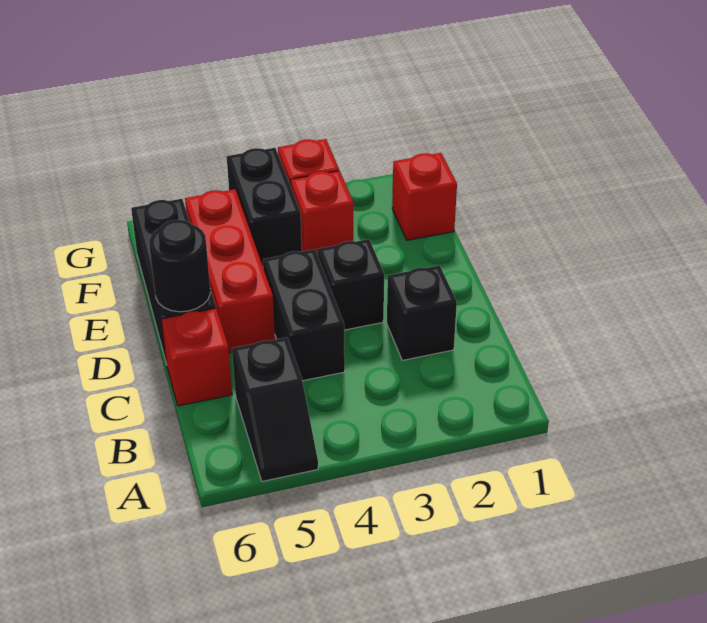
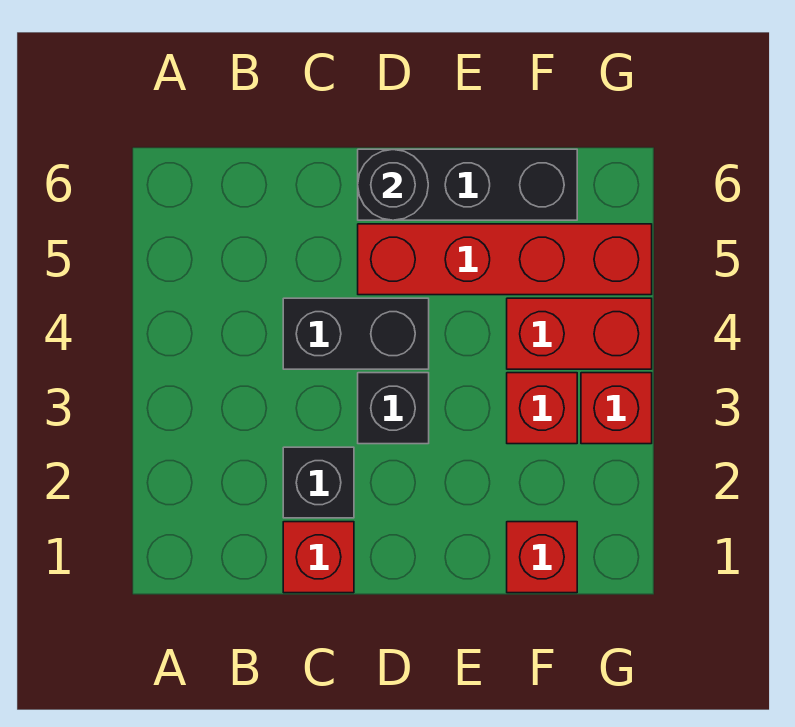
black slope A5:B5 level 1 top B -> none
red brick C6 level 1 -> red brick C1 level 1
red brick D5:F5 level 1 -> red brick D5:G5 level 1
black brick F4:G4 level 1 -> red brick F4:G4 level 1

